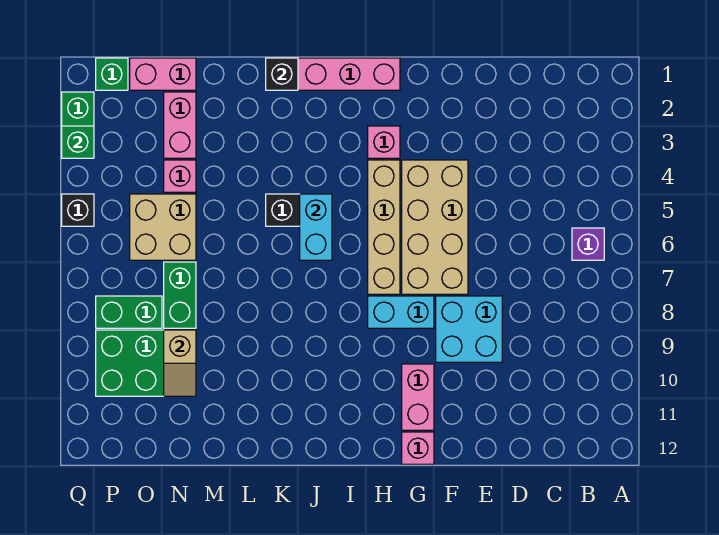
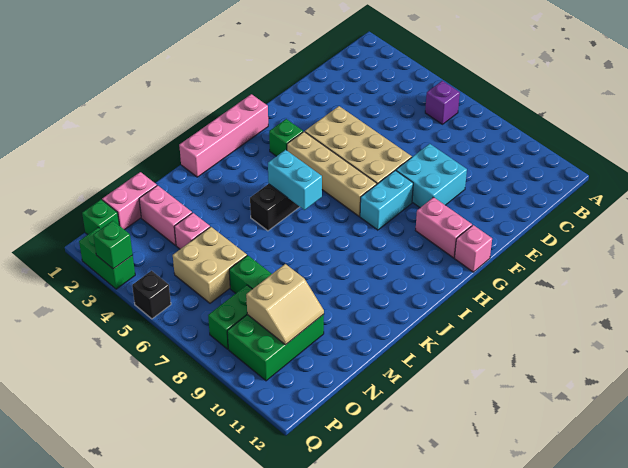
pink brick H3 level 1 -> green brick H3 level 1
black brick K1 level 2 -> none
tan slope N9:N10 level 2 top 9 -> tan slope N9:O10 level 2 top 9

